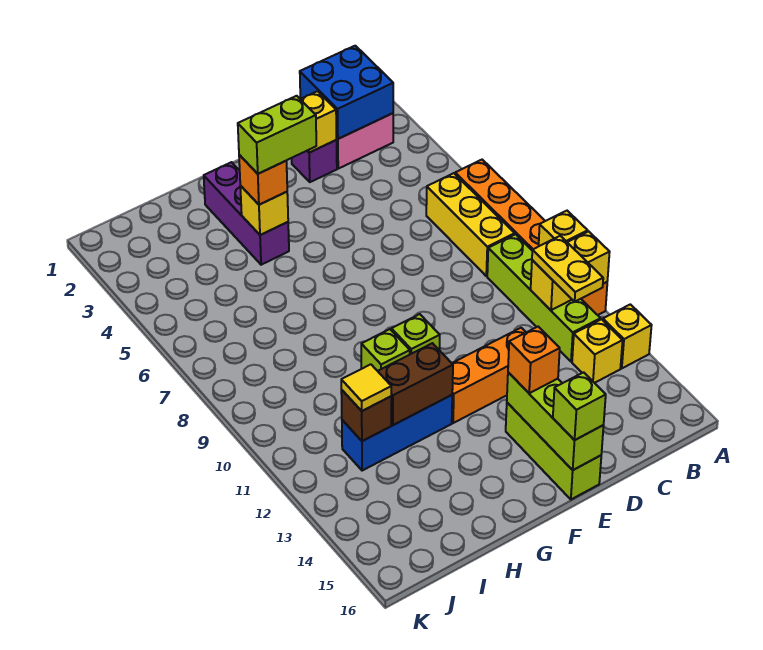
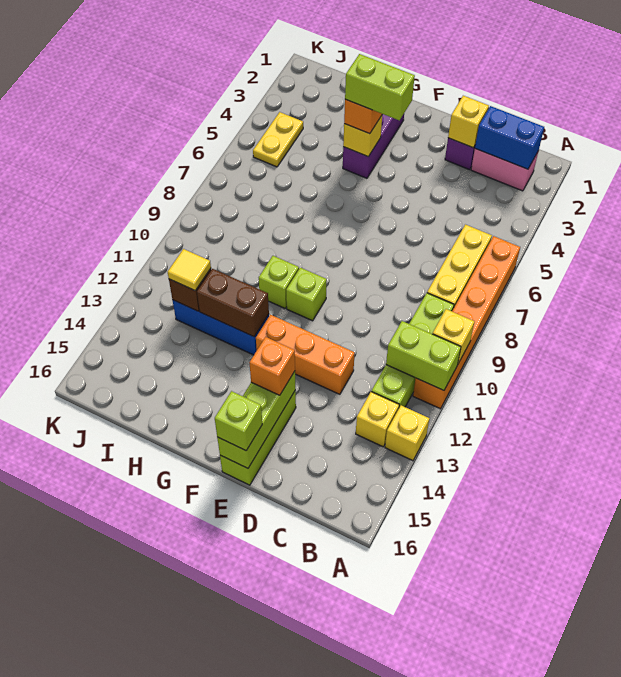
yellow brick A11:B11 level 2 -> lime brick A11:B11 level 2
blue brick B1:C2 level 2 -> blue brick B2:C2 level 2
yellow plate B11:B12 level 3 -> yellow plate J4:J5 level 1

